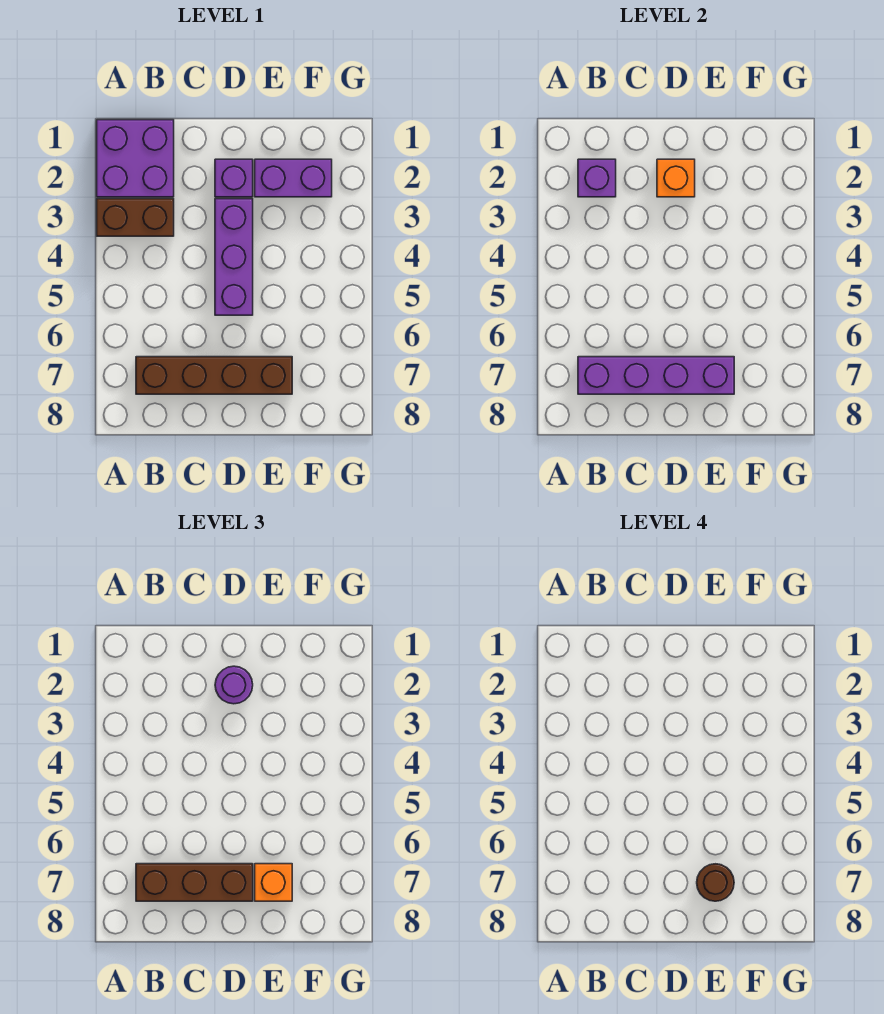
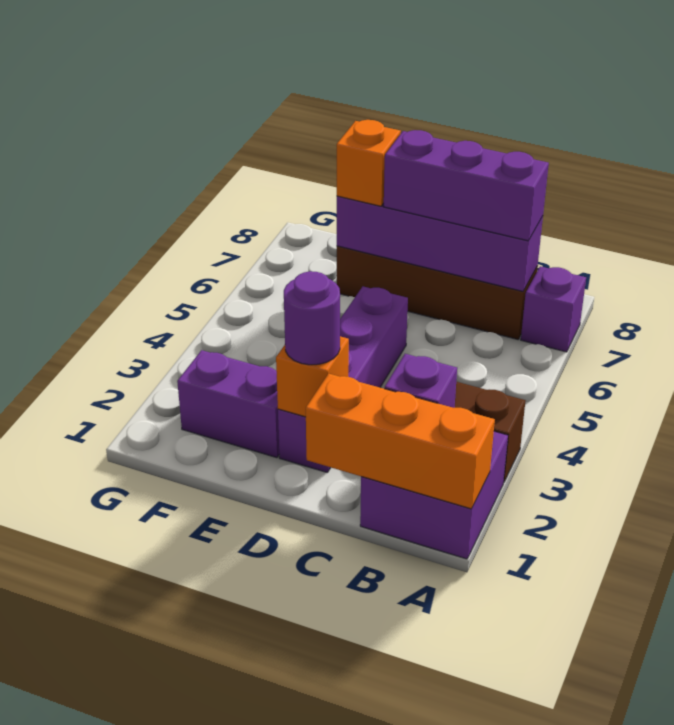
none -> orange brick A1:C1 level 2
none -> purple brick A7 level 1
brown brick B7:D7 level 3 -> purple brick B7:D7 level 3
brown round brick E7 level 4 -> none

